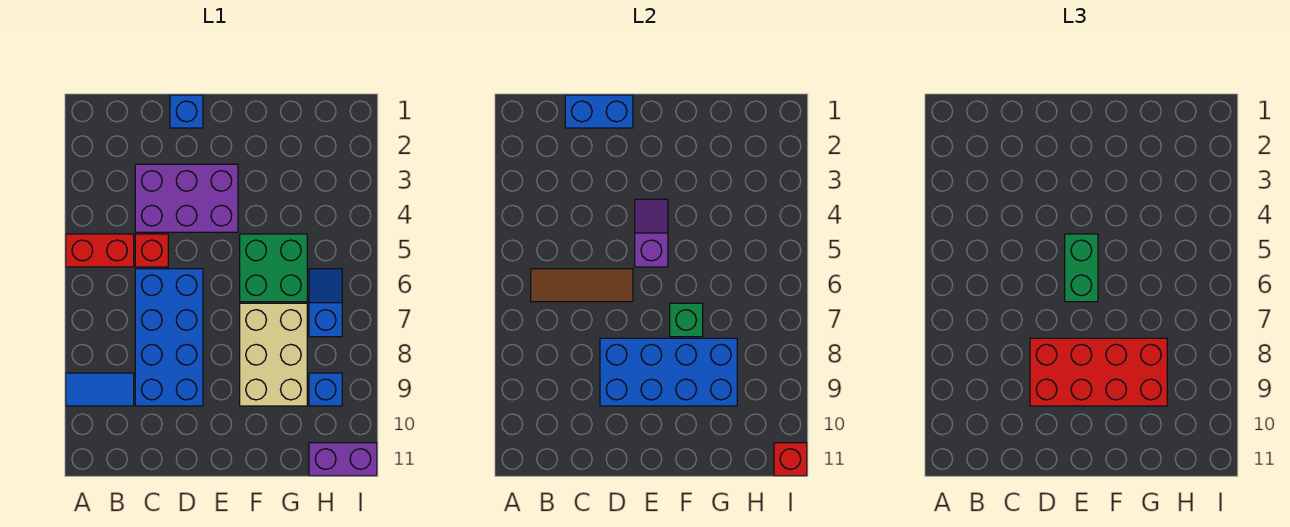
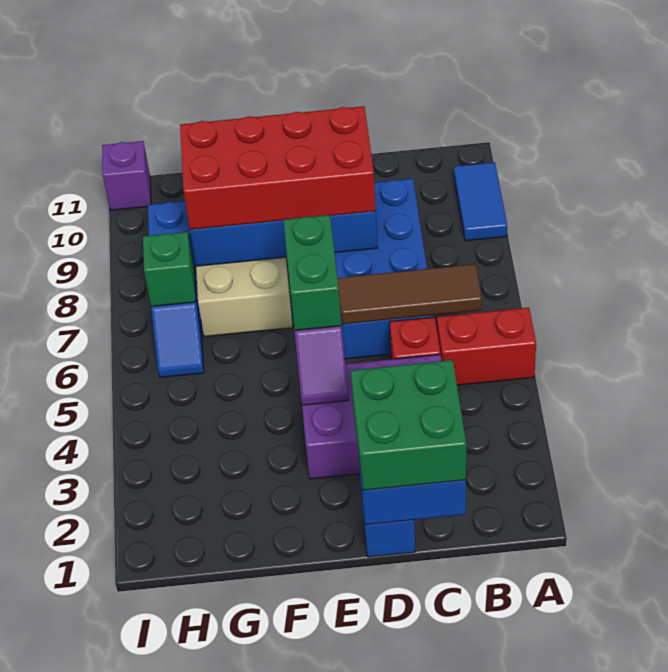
blue tile A9:B9 level 1 -> blue tile A9:A10 level 1
green brick F5:G6 level 1 -> green brick C1:D2 level 3
green brick F7 level 2 -> green brick H7 level 2
purple brick H11:I11 level 1 -> purple brick I11 level 1
red brick I11 level 2 -> none

